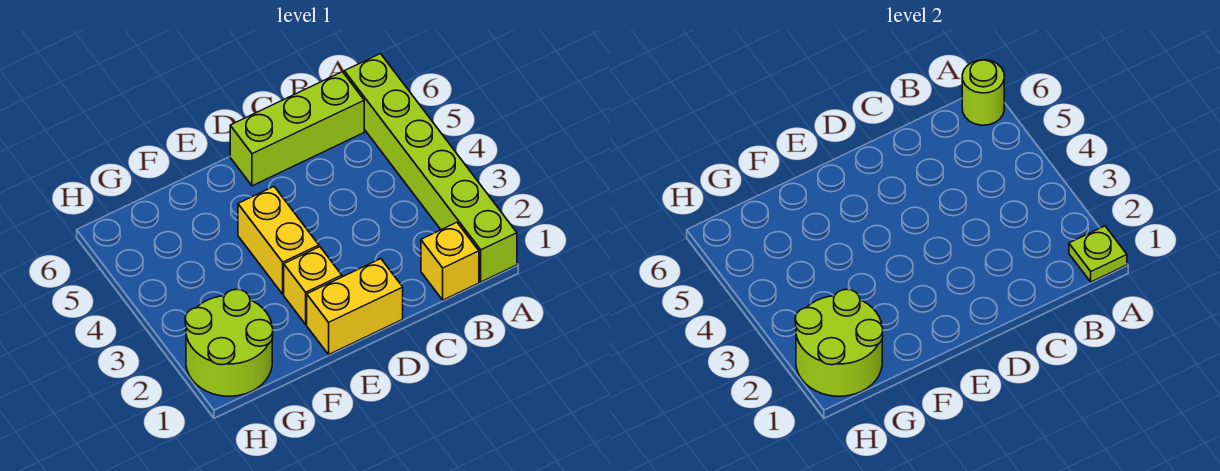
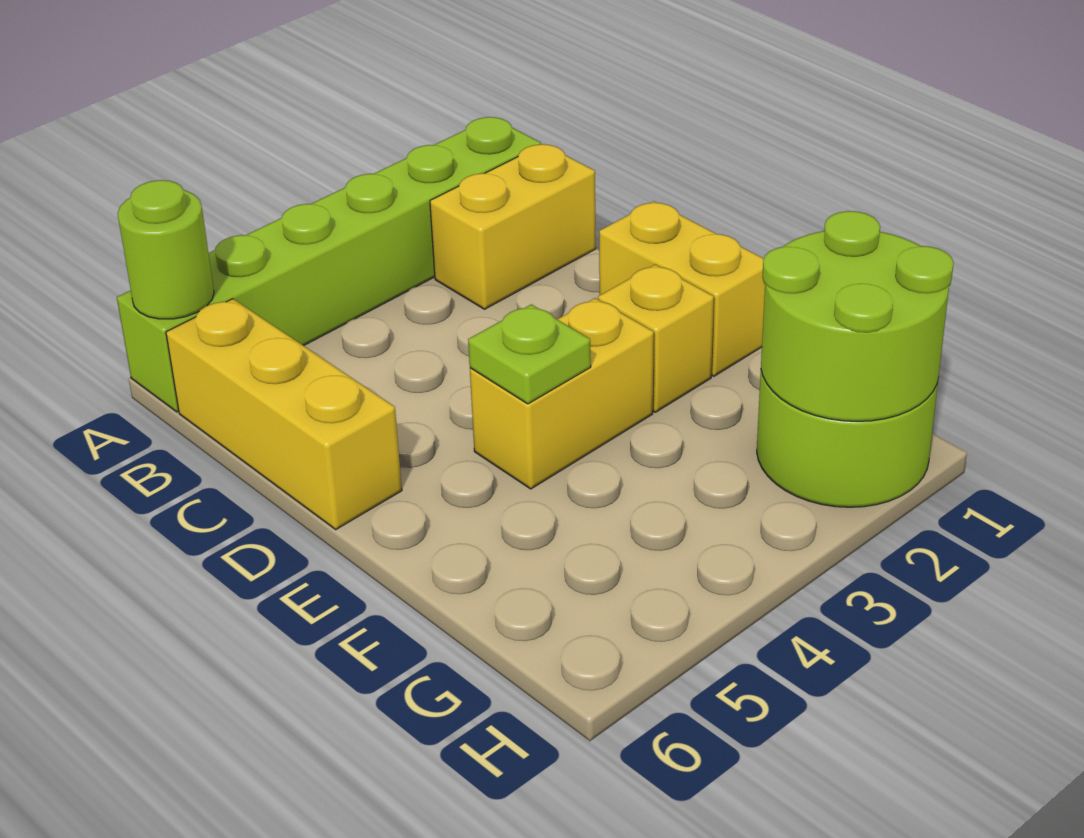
lime plate A1 level 2 -> lime plate E4 level 2
yellow brick B1 level 1 -> yellow brick B1:B2 level 1
lime brick B6:D6 level 1 -> yellow brick B6:D6 level 1

